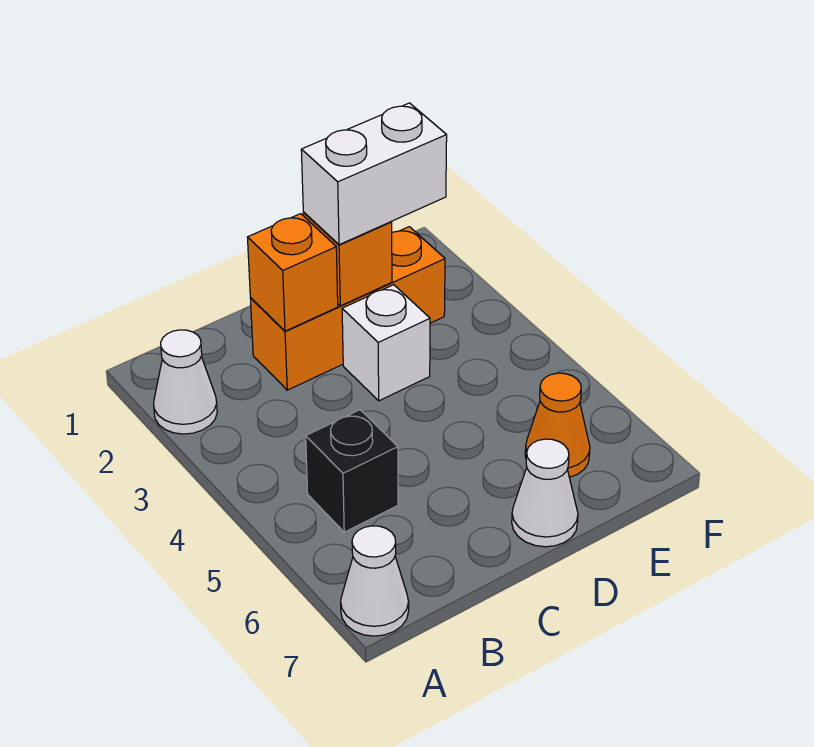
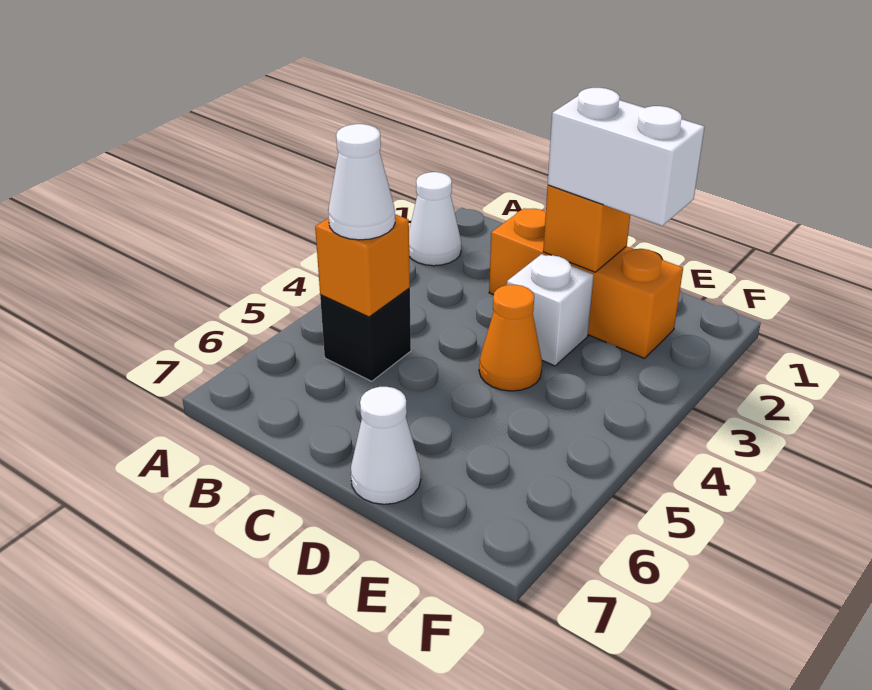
white cone A7 level 1 -> white cone B5 level 3
orange brick C2 level 2 -> orange brick B5 level 2
orange cone E6 level 1 -> orange cone D4 level 1

